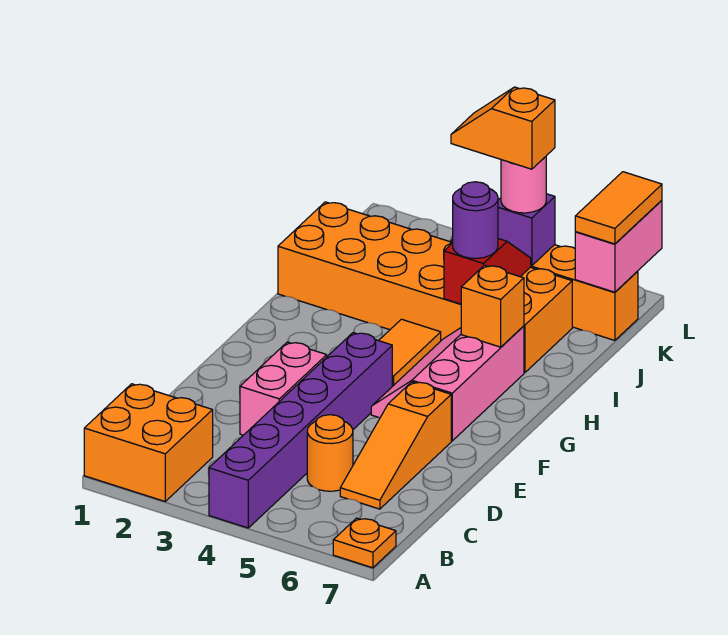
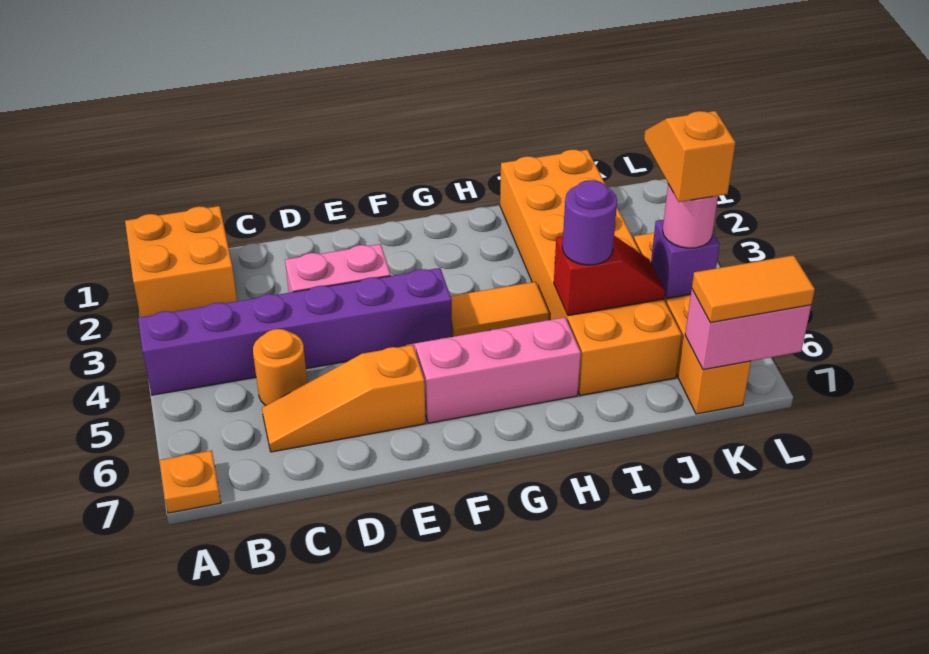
orange brick H6 level 2 -> none

